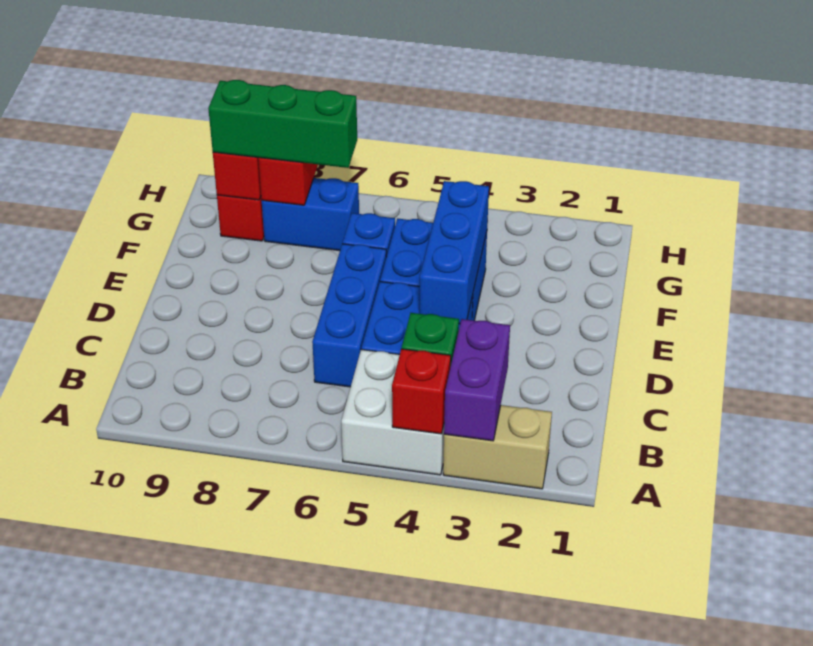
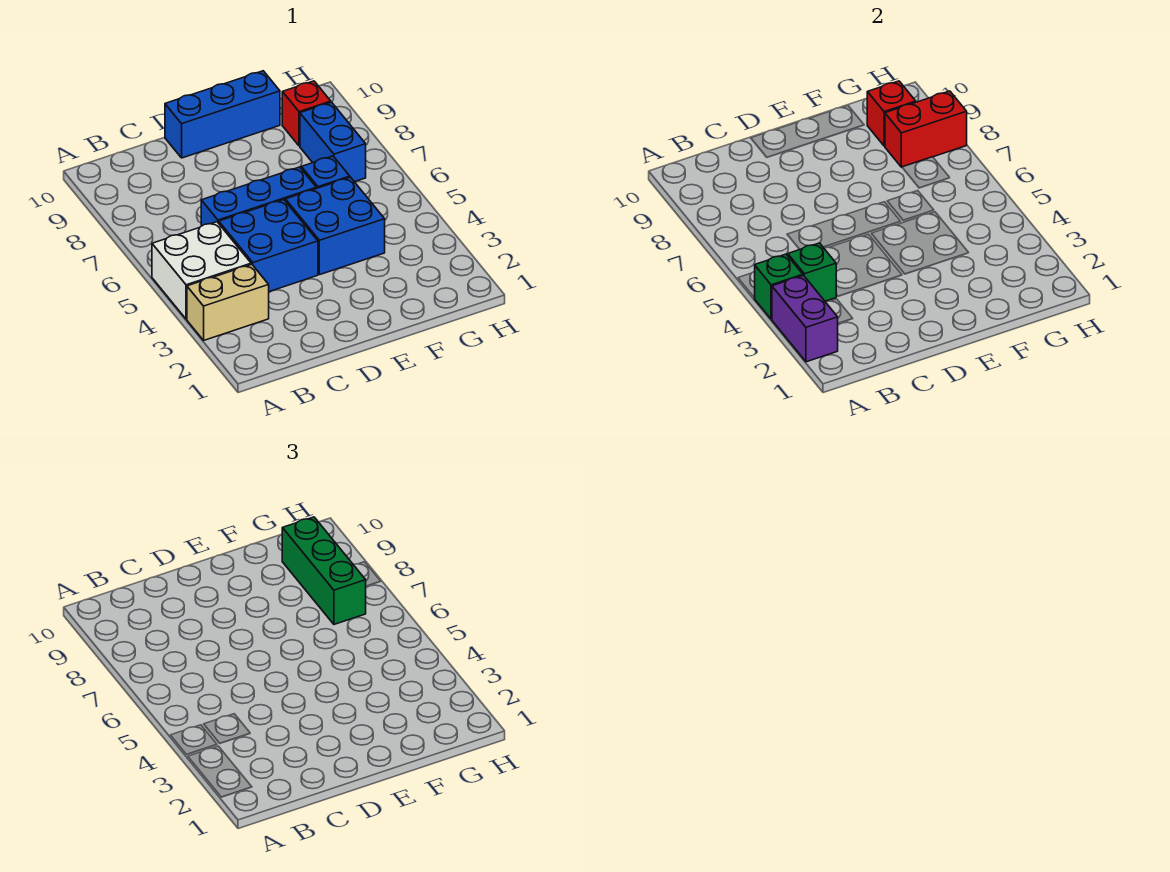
tan brick A2:A3 level 1 -> tan brick A3:B3 level 1
purple brick A3:B3 level 2 -> purple brick A2:A3 level 2
red brick A4 level 2 -> green brick A4 level 2
blue brick D4:F4 level 2 -> blue brick D10:F10 level 1

